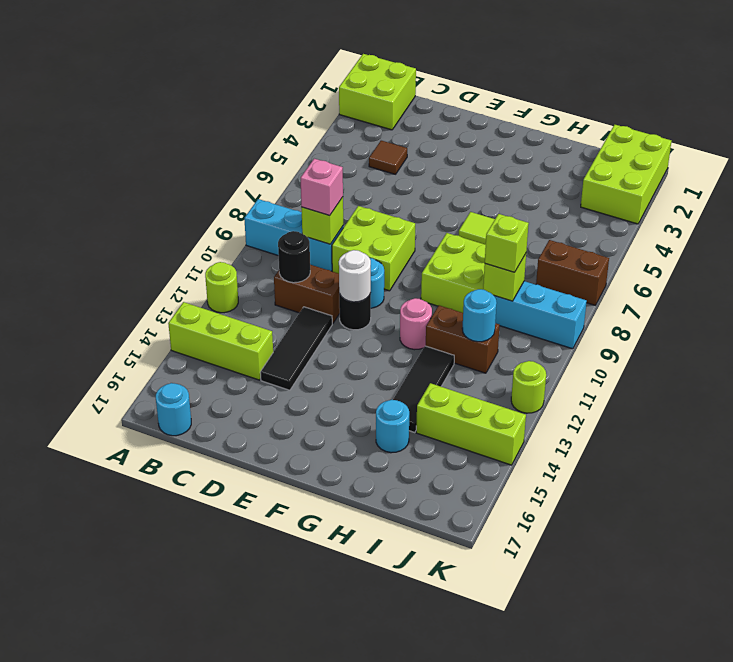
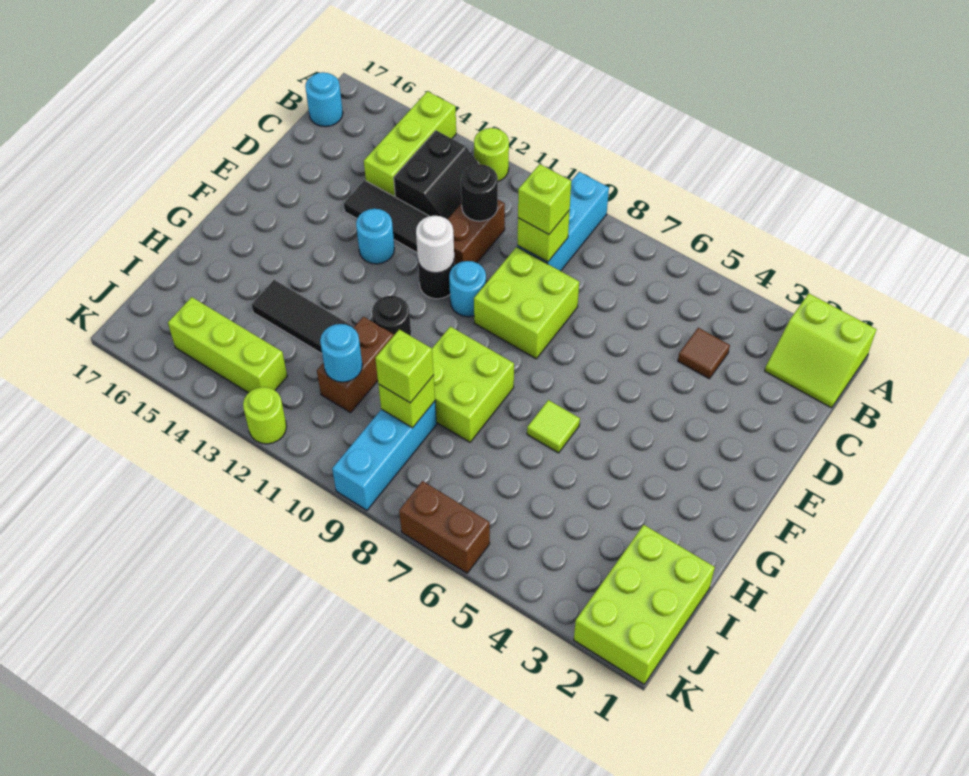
lime brick A1:B2 level 1 -> lime slope A1:B2 level 1 top A
none -> black slope B12:C13 level 1 top 13
pink brick C9 level 3 -> lime brick C9 level 3
pink round brick G11 level 1 -> black round brick G11 level 1
cyan round brick H15 level 1 -> cyan round brick E13 level 1
lime brick I14:K14 level 1 -> lime brick J13:J15 level 1
lime brick J1:K3 level 1 -> lime brick I1:K2 level 1
brown brick J7:K7 level 1 -> brown brick K6:K7 level 1

